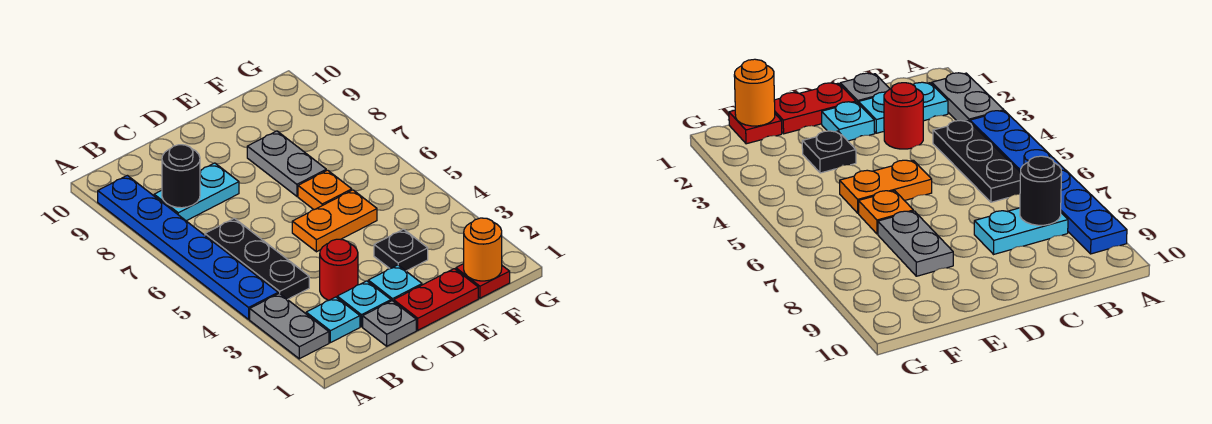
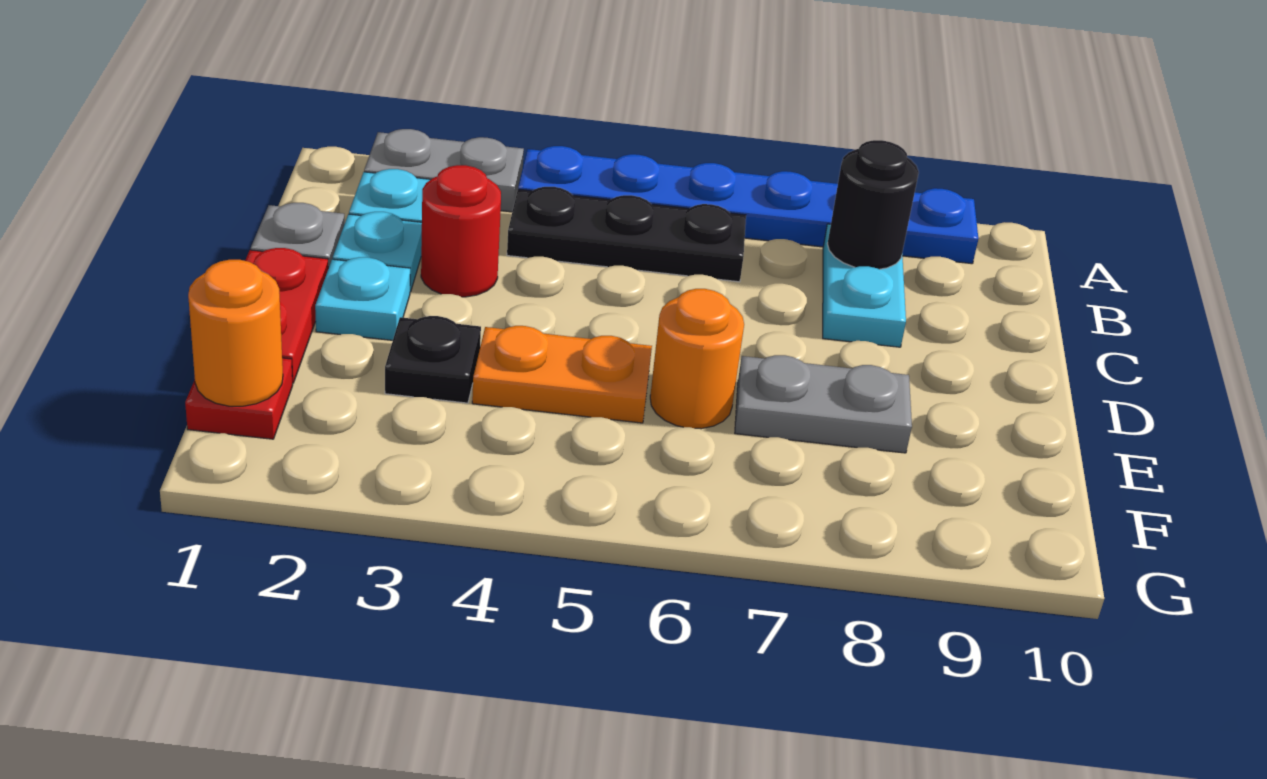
orange plate D5:E5 level 1 -> orange plate E4:E5 level 1
orange plate E6 level 1 -> orange round brick E6 level 1

